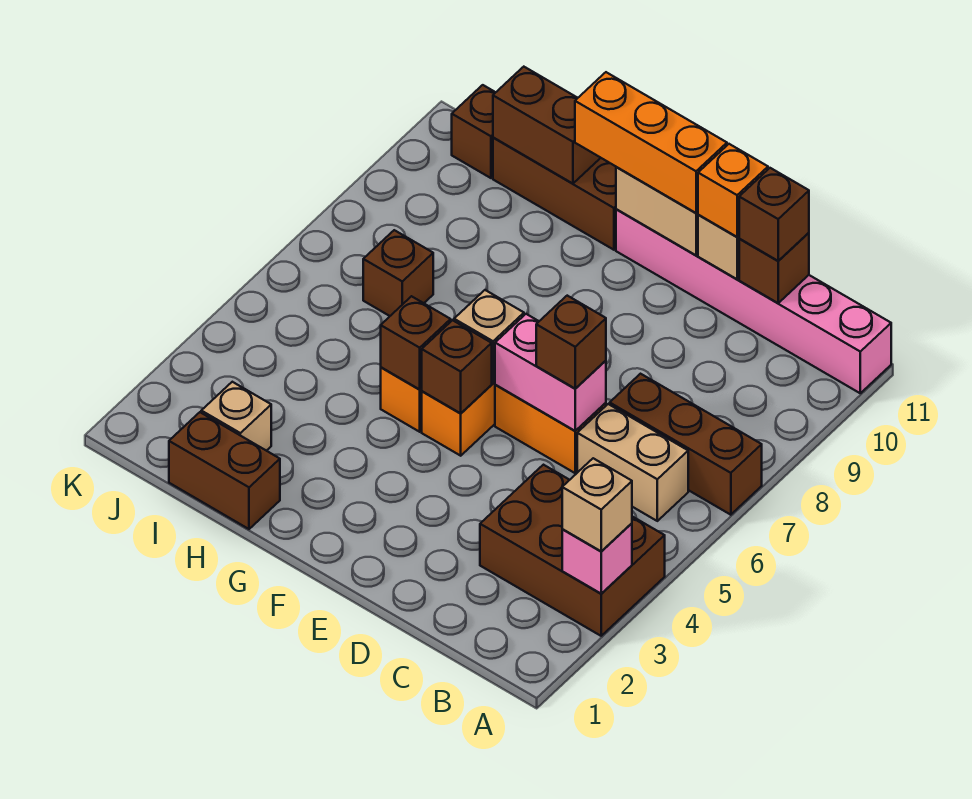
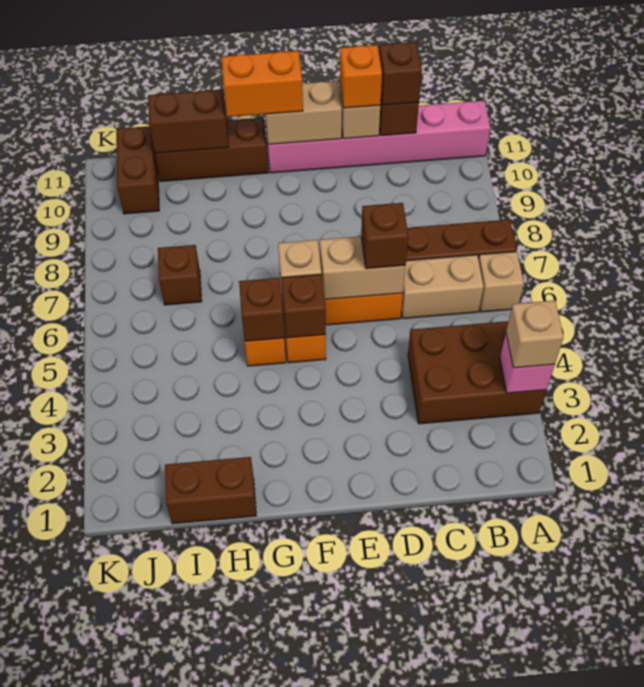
pink brick D6:E6 level 2 -> tan brick D6:E6 level 2
orange brick E11:G11 level 3 -> orange brick F11:G11 level 3
tan brick I2 level 1 -> tan brick A6 level 1
brown brick J11 level 1 -> brown brick J10:J11 level 1

